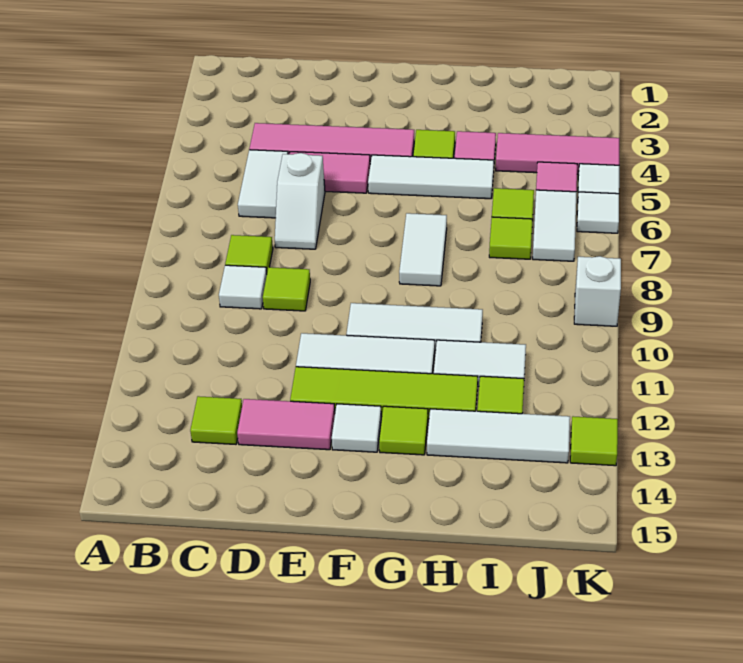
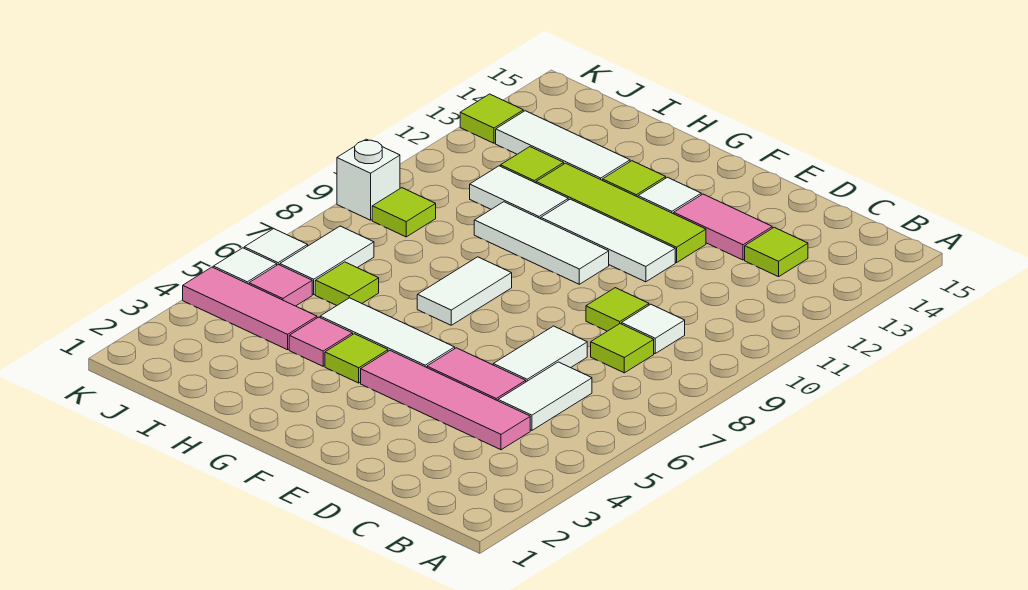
white slope D6:D7 level 1 top 6 -> white tile D6:D7 level 1
lime tile I7 level 1 -> lime tile J9 level 1

